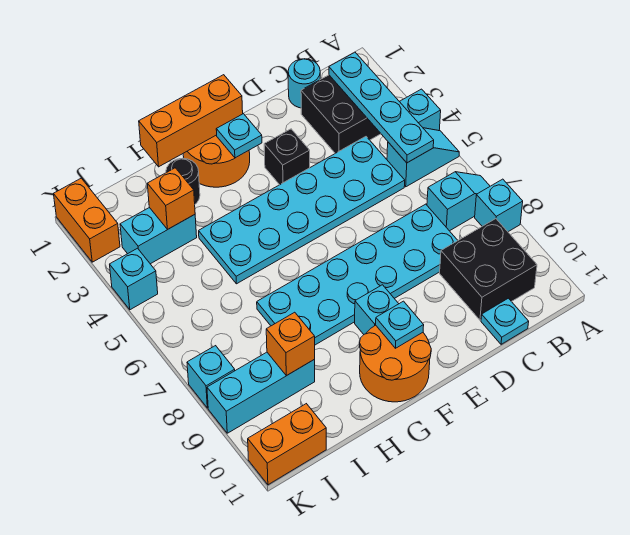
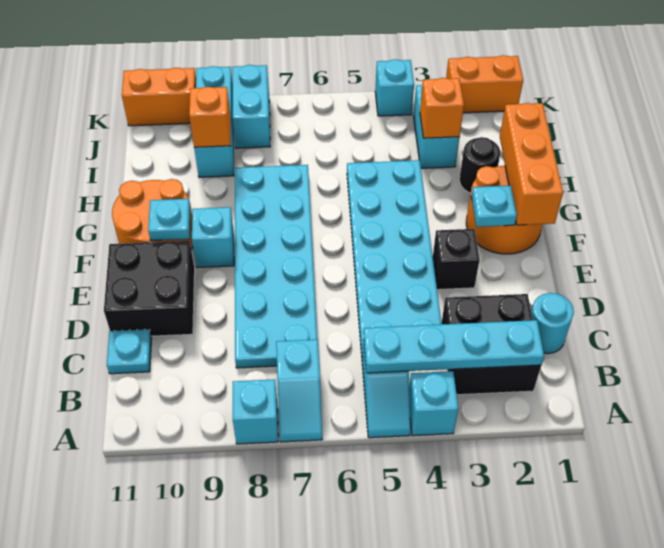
black brick B9:C10 level 1 -> black brick D10:E11 level 1
orange brick J11:K11 level 1 -> orange brick K10:K11 level 1
cyan brick K8 level 1 -> cyan brick J8:K8 level 1

